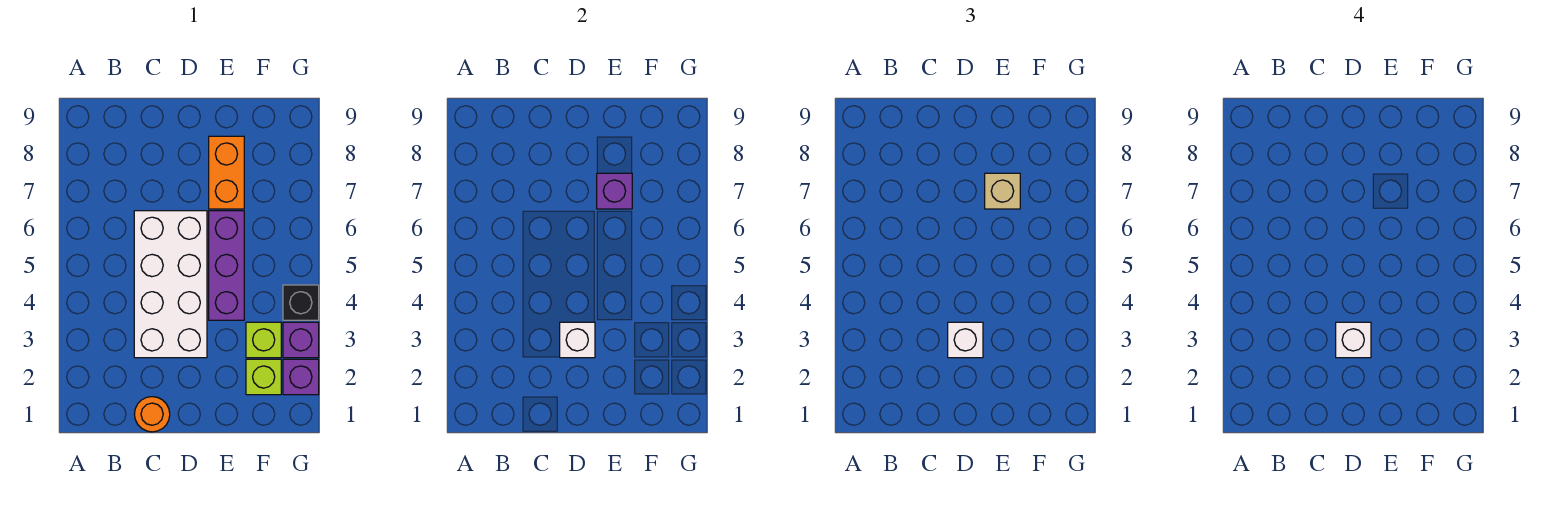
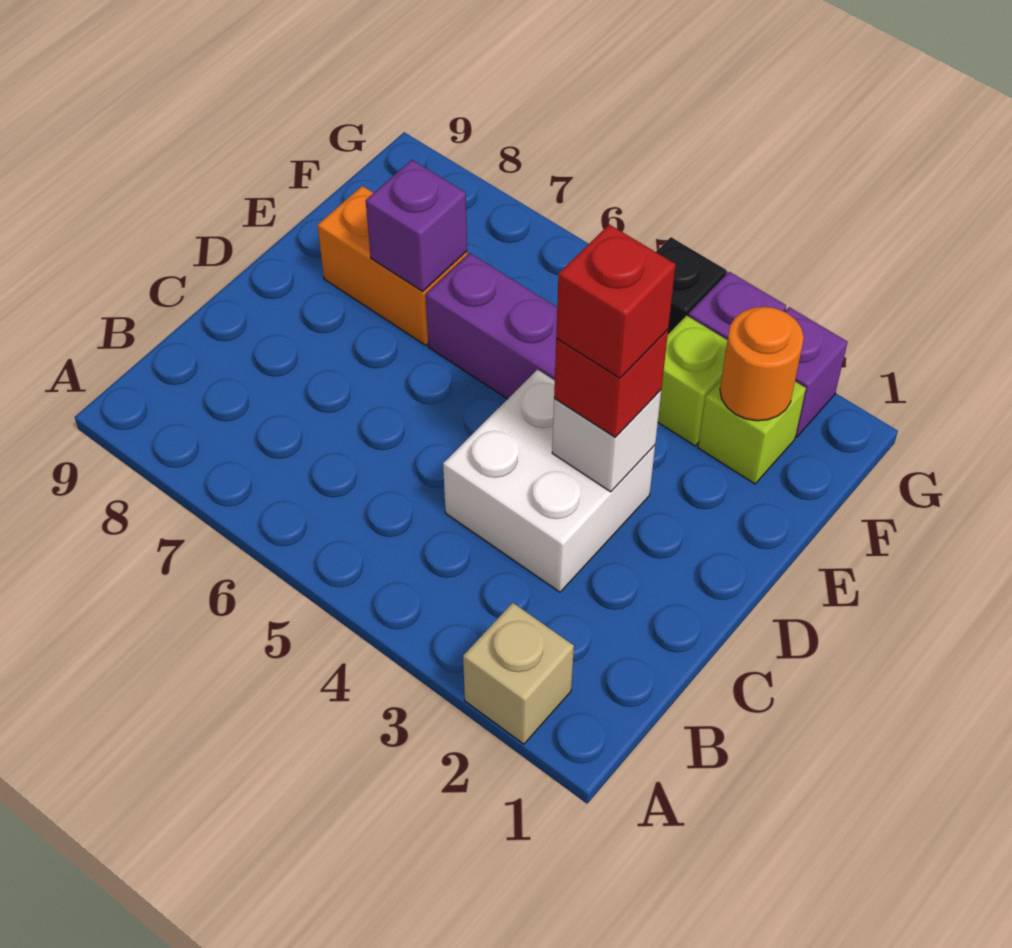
orange round brick C1 level 1 -> orange round brick F2 level 2
white brick C3:D6 level 1 -> white brick C3:D4 level 1
white brick D3 level 3 -> red brick D3 level 3
white brick D3 level 4 -> red brick D3 level 4
tan brick E7 level 3 -> tan brick A2 level 1

